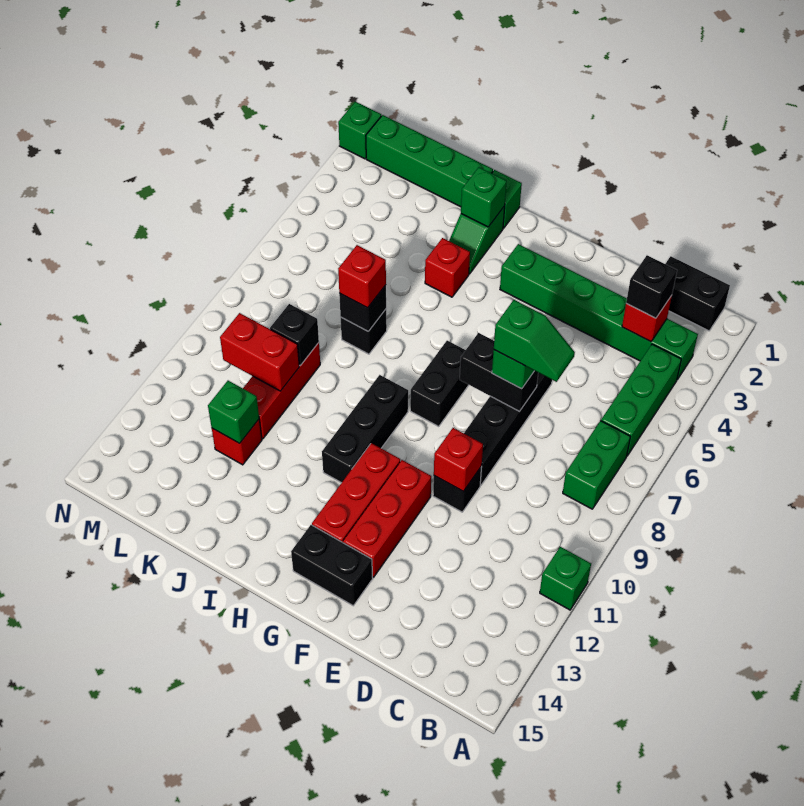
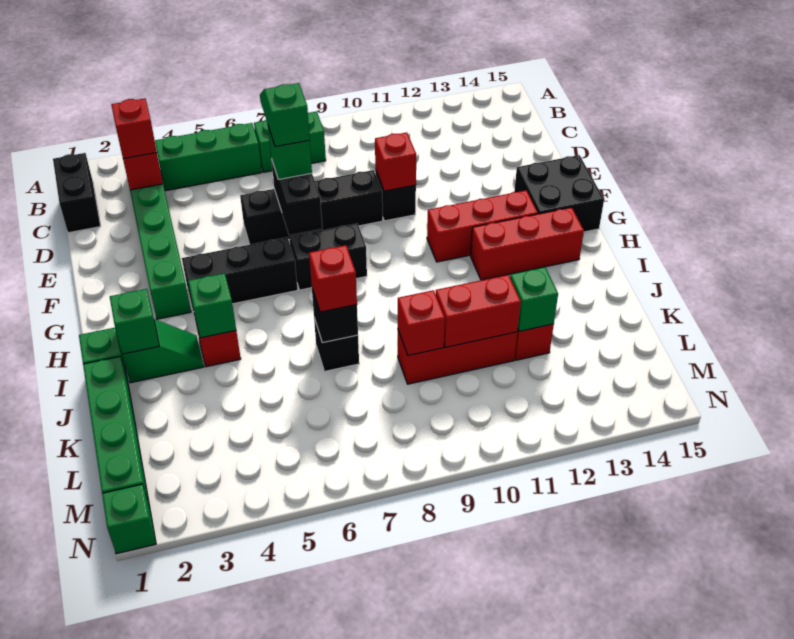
green brick A11 level 1 -> green brick I4 level 2
black brick C3 level 3 -> red brick C3 level 3
red brick F11:F13 level 1 -> red brick H12:H14 level 1
black brick F14:G14 level 1 -> black brick F14:G15 level 1
black brick H9:H11 level 1 -> black brick G4:G6 level 1
black brick K9 level 2 -> red brick K9 level 2
red brick K10:L10 level 2 -> red brick K10:K11 level 2

